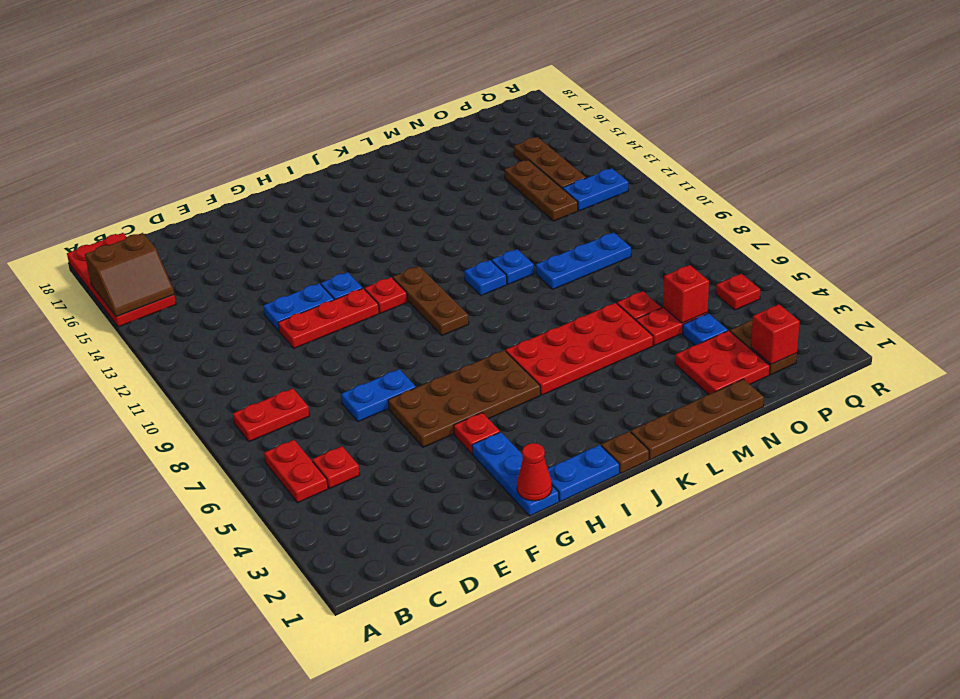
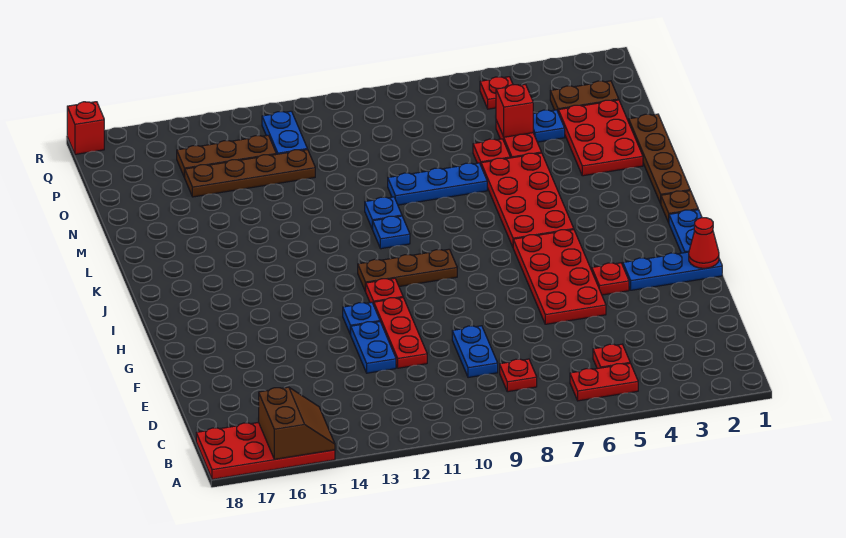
red plate B8:C8 level 1 -> red plate C8 level 1
blue plate E7:F7 level 1 -> blue plate D9:E9 level 1
brown plate F5:I6 level 1 -> red plate F5:I6 level 1
blue plate M9:O9 level 1 -> blue plate M7:M9 level 1
red plate N2:O3 level 1 -> red plate M2:O3 level 1
brown plate O12:O14 level 1 -> brown plate O12:O15 level 1
red brick P2 level 2 -> red brick R18 level 1

